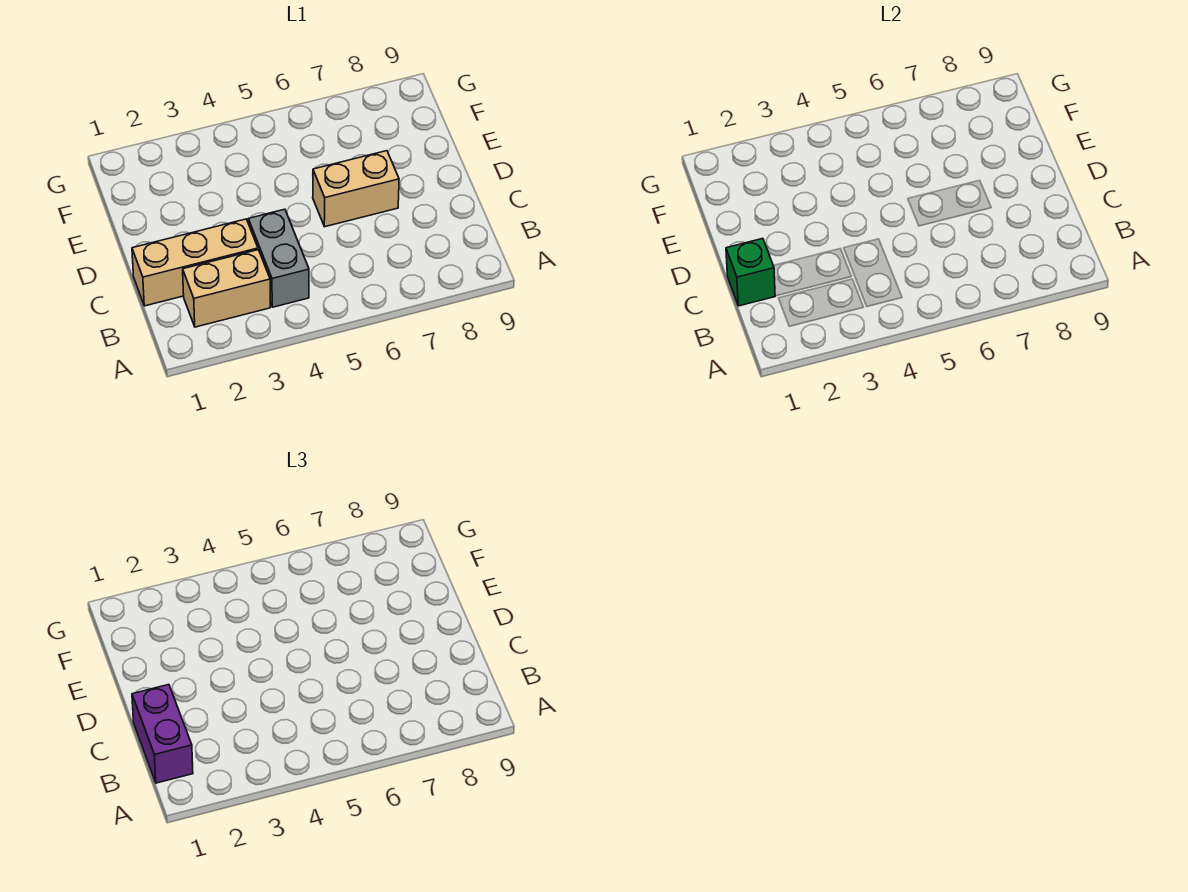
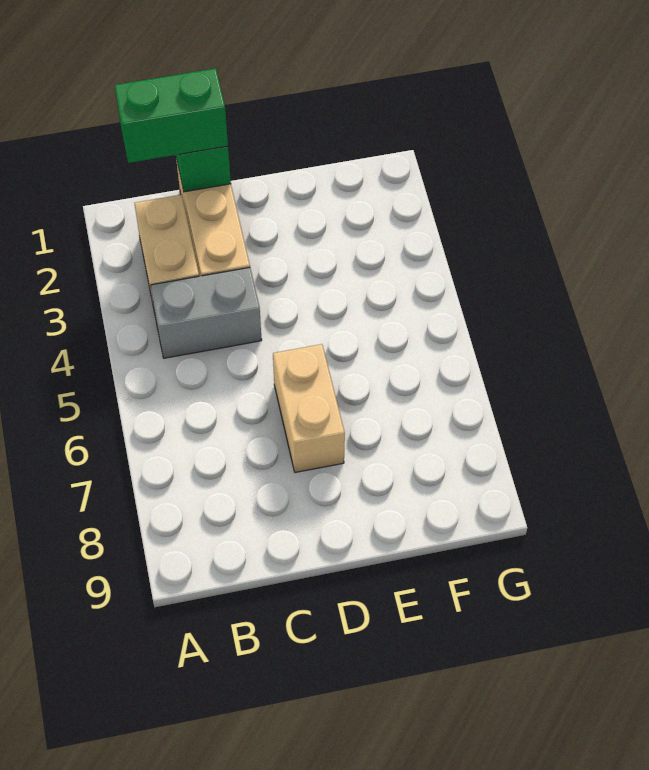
purple brick B1:C1 level 3 -> green brick B1:C1 level 3

